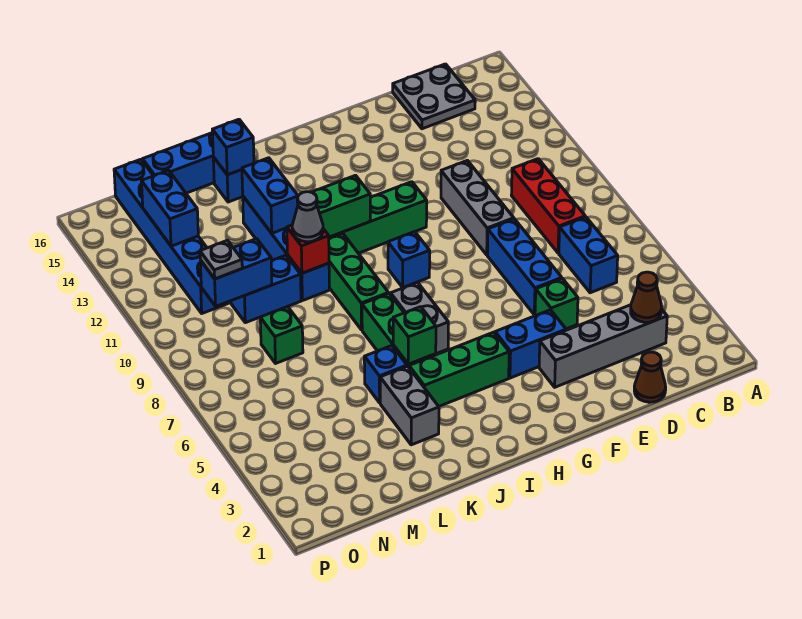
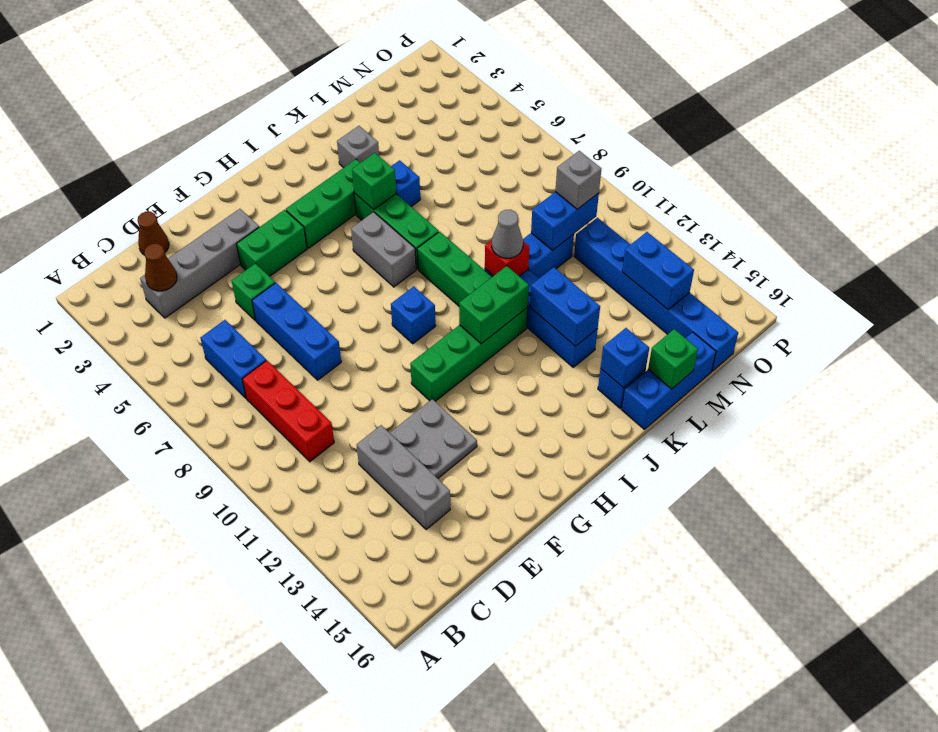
grey plate C15:D16 level 1 -> grey plate E12:F13 level 1
grey brick E9:E11 level 1 -> grey brick D12:D14 level 1
blue brick F4:G4 level 1 -> green brick F4:G4 level 1
grey brick K3:K4 level 1 -> grey brick K3 level 1
green brick M8 level 1 -> green brick L16 level 2
grey plate N10 level 3 -> grey brick N10 level 3

